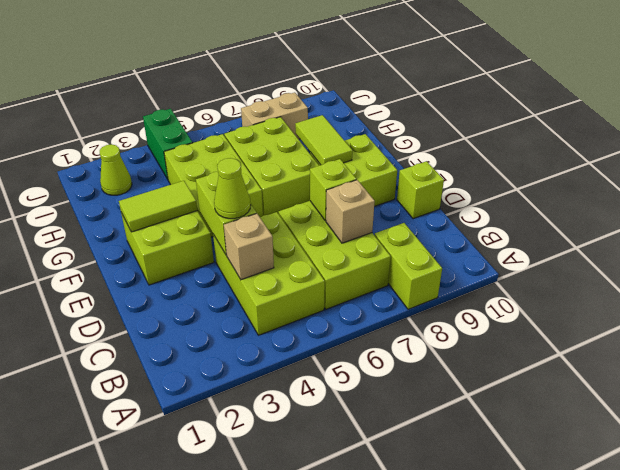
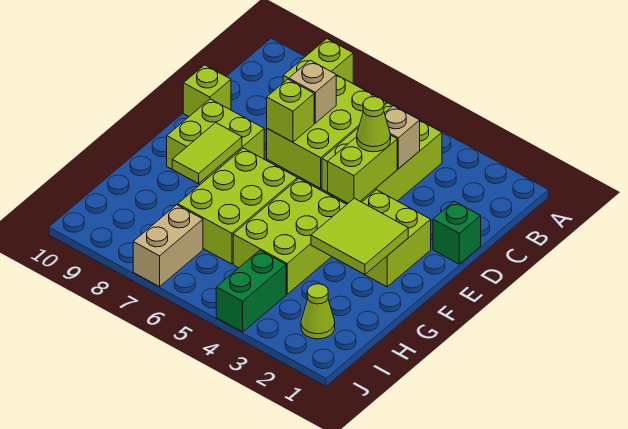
none -> green brick D1 level 1
lime tile F2:F3 level 2 -> lime tile F2:G3 level 2
tan brick I7:I8 level 1 -> tan brick I7:J7 level 1

